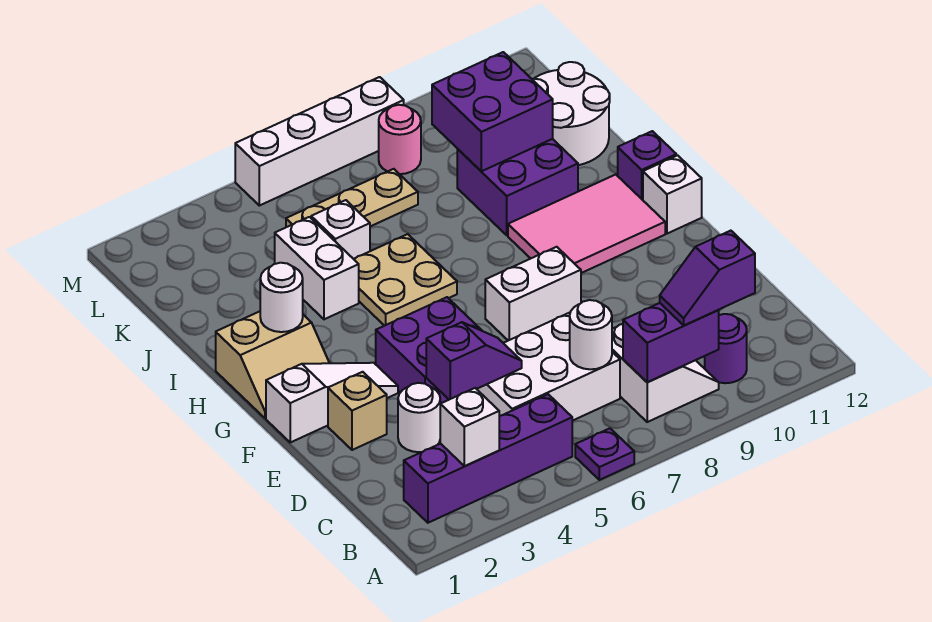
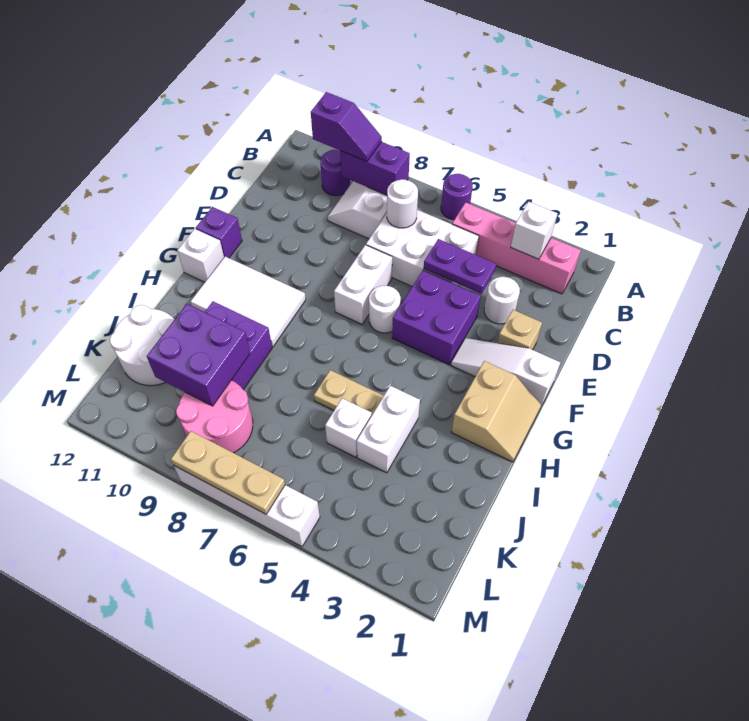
purple plate A6 level 1 -> purple round brick A6 level 1
purple brick B2:B5 level 1 -> pink brick B2:B5 level 1
purple slope D4:D5 level 2 top 4 -> purple plate D4:D5 level 2
white brick F7:F8 level 1 -> white brick E7:F7 level 1
tan slope G1:H2 level 1 top H -> tan slope G1:H2 level 1 top 2
pink tile G9:H11 level 1 -> white tile G9:H11 level 1
white round brick H2 level 2 -> white round brick F6 level 1
tan plate H5:I6 level 1 -> tan plate I5:I6 level 1
purple brick H12 level 1 -> purple brick F12 level 1
tan plate K5:K7 level 1 -> tan plate M6:M8 level 2
pink round brick L8 level 1 -> pink round brick K8:L9 level 1

